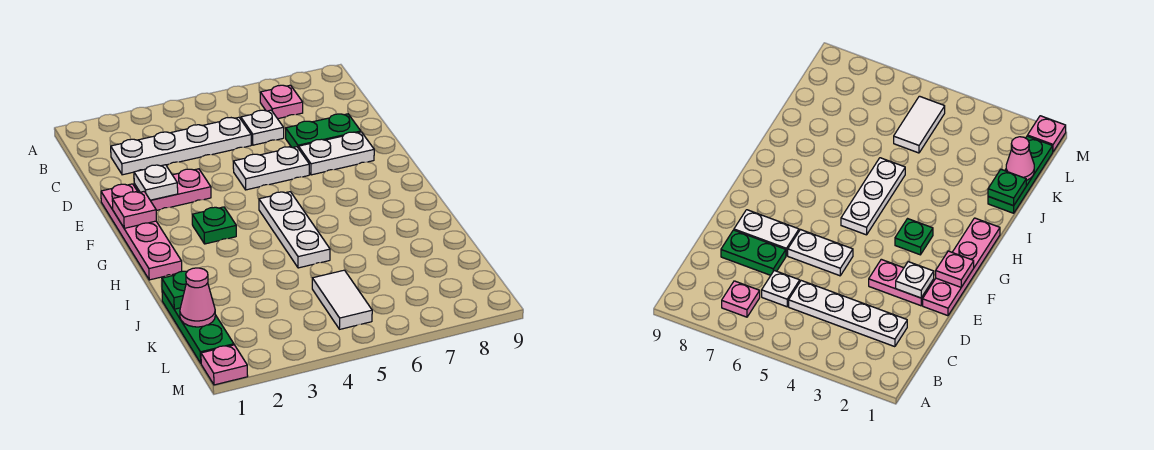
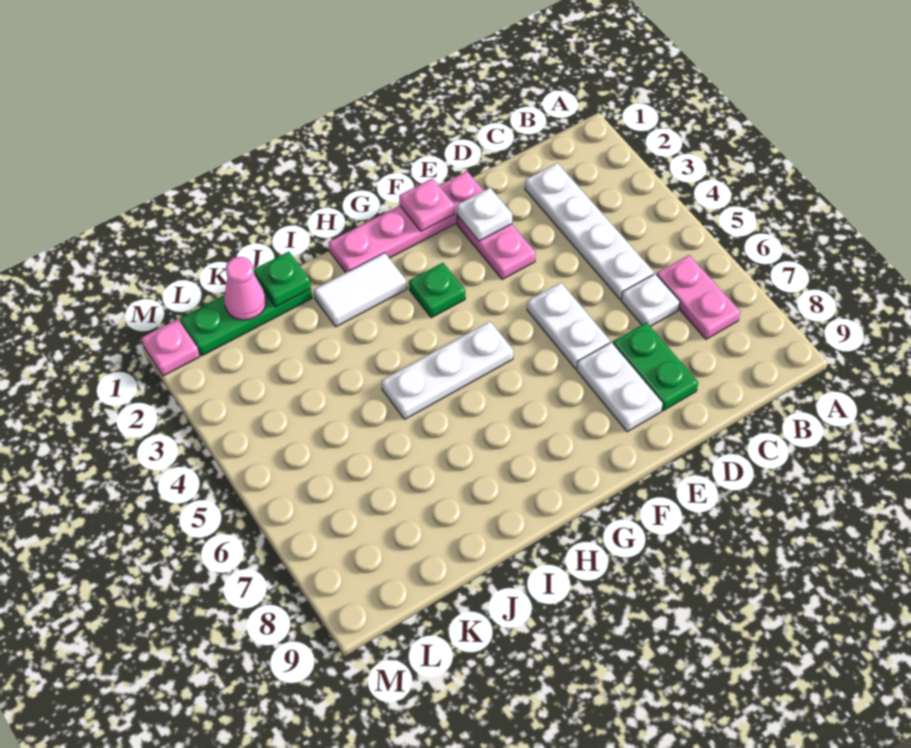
pink plate B7 level 1 -> pink plate B6:B7 level 1
white tile K5:L5 level 1 -> white tile H2:I2 level 1

